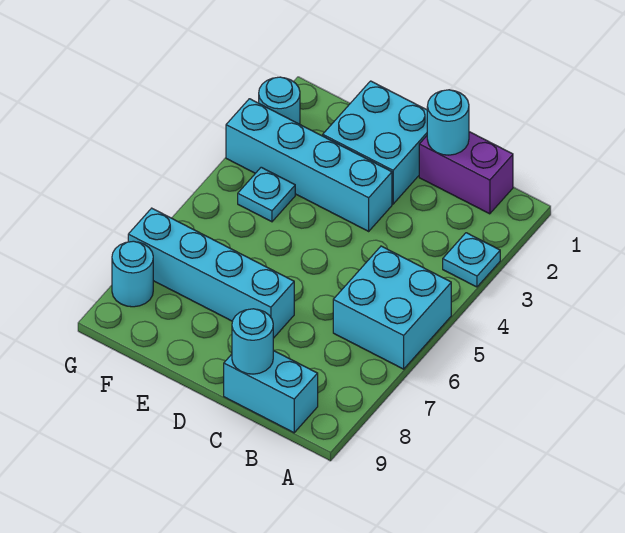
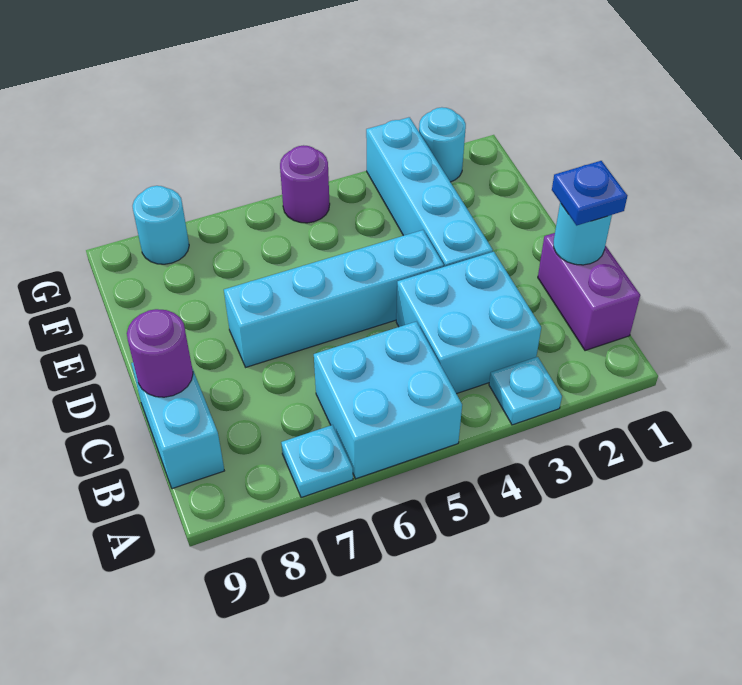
none -> blue plate C1 level 3
cyan round brick C9 level 2 -> purple round brick C9 level 2
cyan brick D1:E2 level 1 -> cyan brick B3:C4 level 1
cyan brick D7:G7 level 1 -> cyan brick D4:D7 level 1
cyan plate F4 level 1 -> cyan plate A7 level 1
none -> purple round brick G5 level 1

